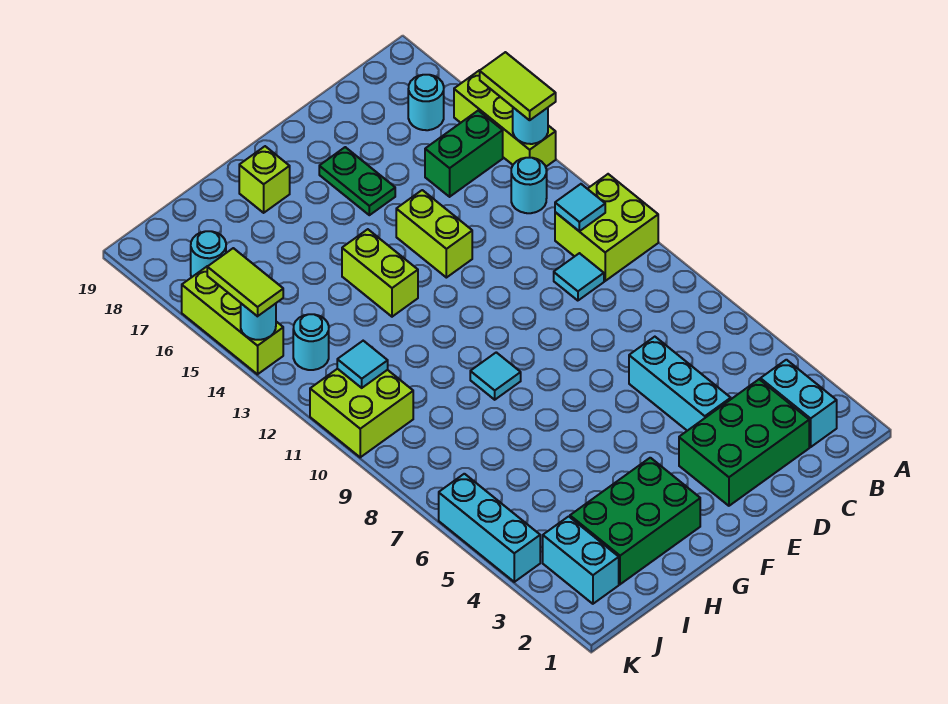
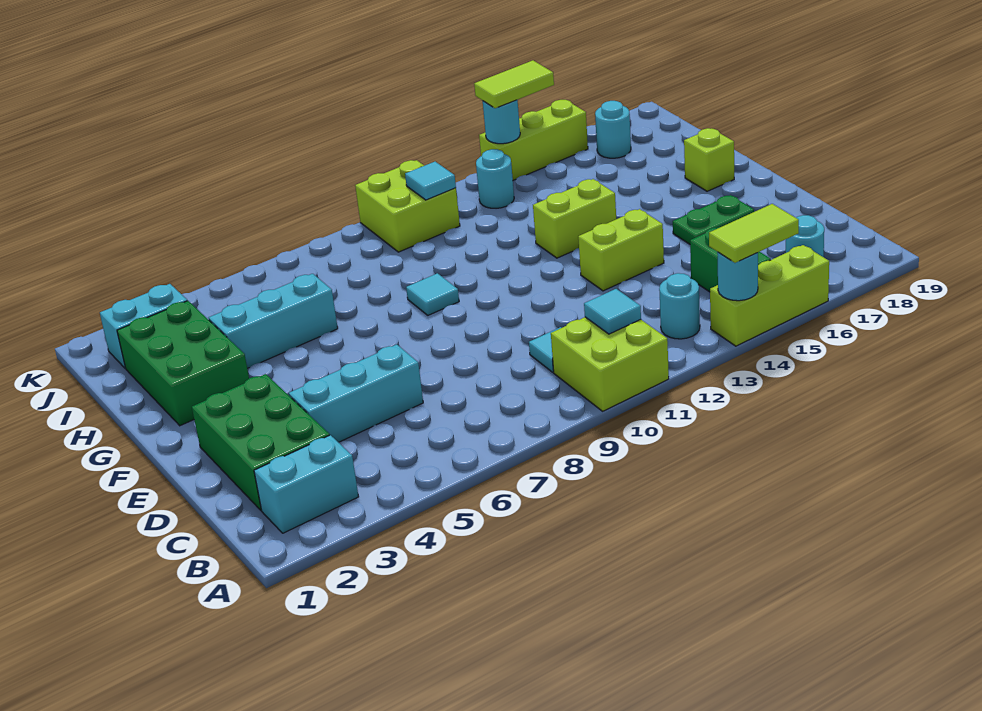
cyan brick K4:K6 level 1 -> cyan brick H4:H6 level 1

